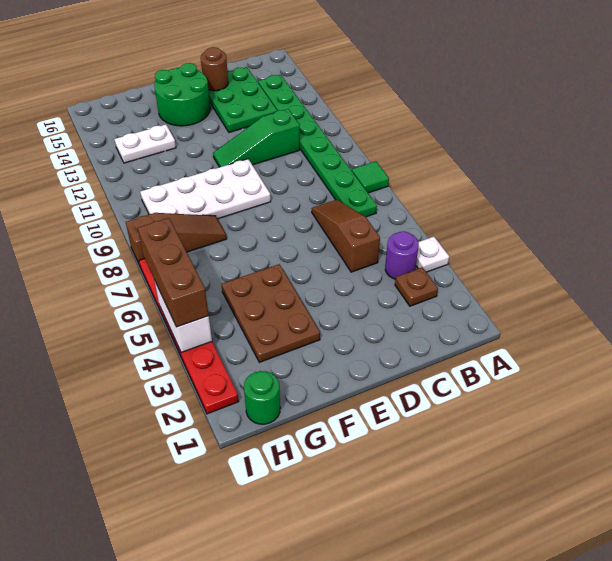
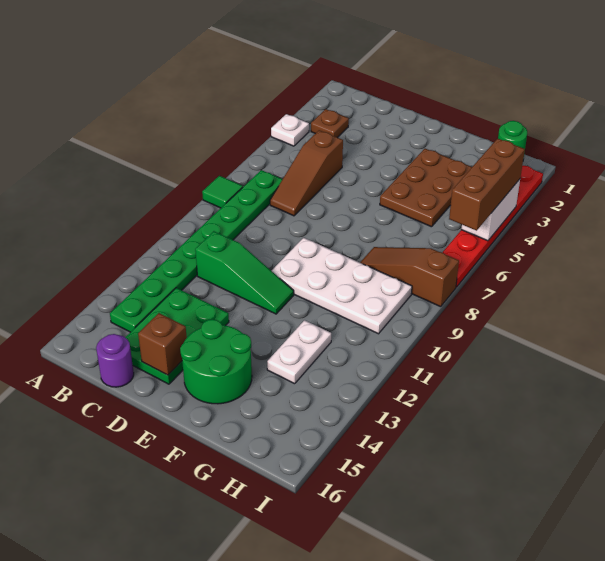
purple round brick B4 level 1 -> purple round brick C16 level 1
brown round brick D15 level 2 -> brown brick D15 level 2
white plate G13:H13 level 1 -> white plate G12:G13 level 1

